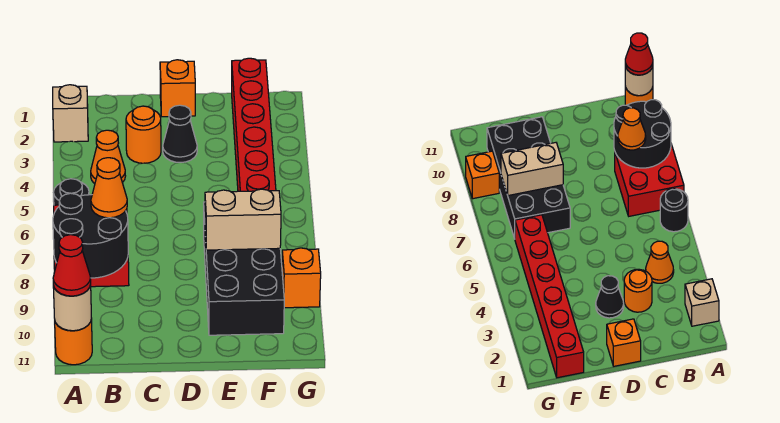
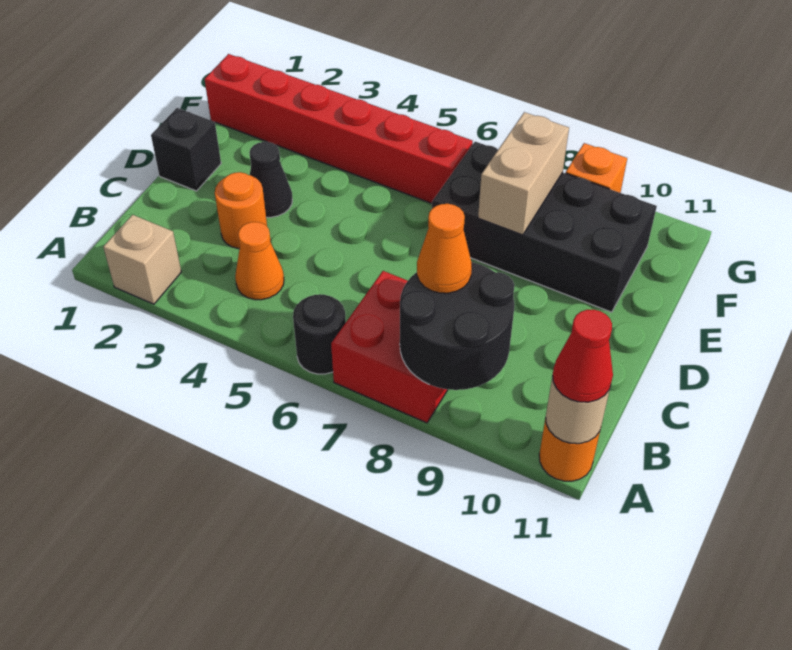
orange brick D1 level 1 -> black brick D1 level 1

